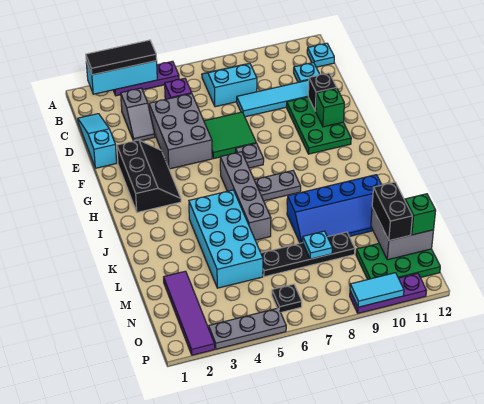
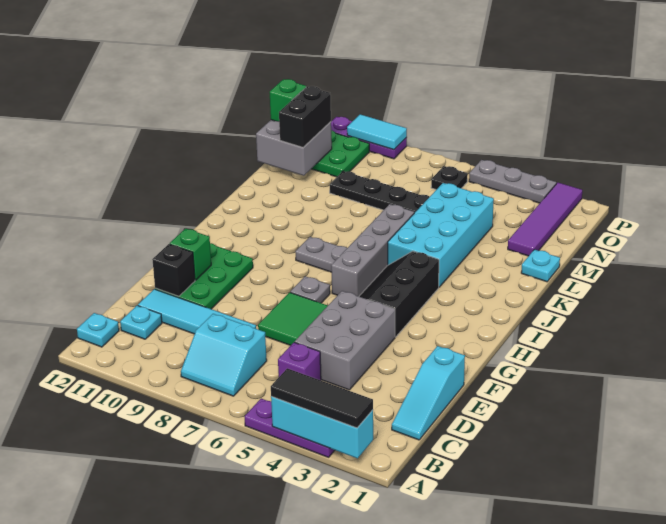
grey slope C3:D3 level 1 top C -> none
black slope F2:H3 level 1 top 2 -> black slope G4:I5 level 1 top 4
blue slope K8:L11 level 1 top K -> none
cyan plate M8 level 2 -> cyan plate L1 level 1

